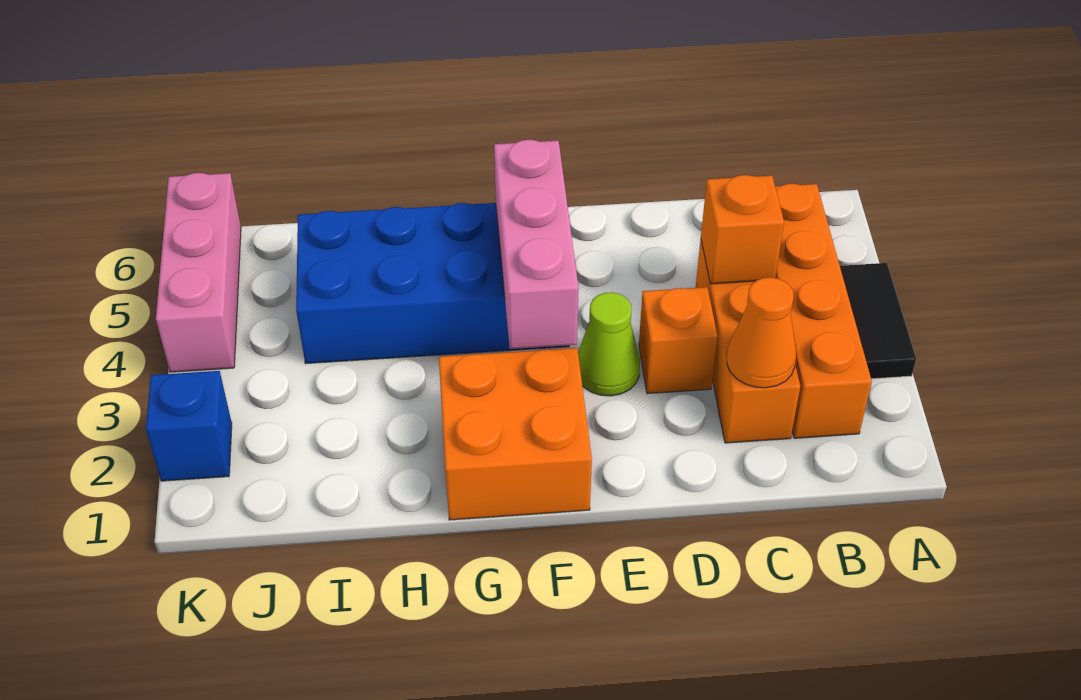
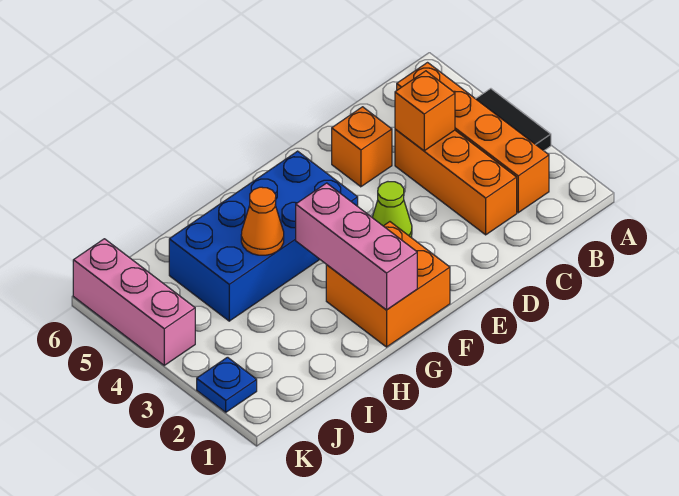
orange cone C2 level 2 -> orange cone H4 level 2
orange brick D3 level 1 -> orange brick D5 level 1
pink brick F3:F5 level 2 -> pink brick G1:G3 level 2
blue brick K2 level 1 -> blue plate K2 level 1

